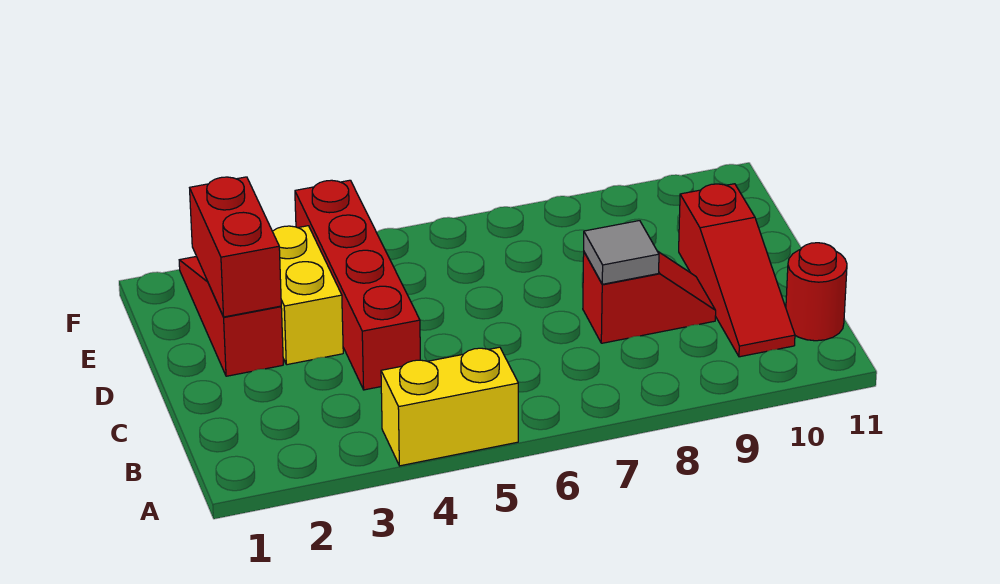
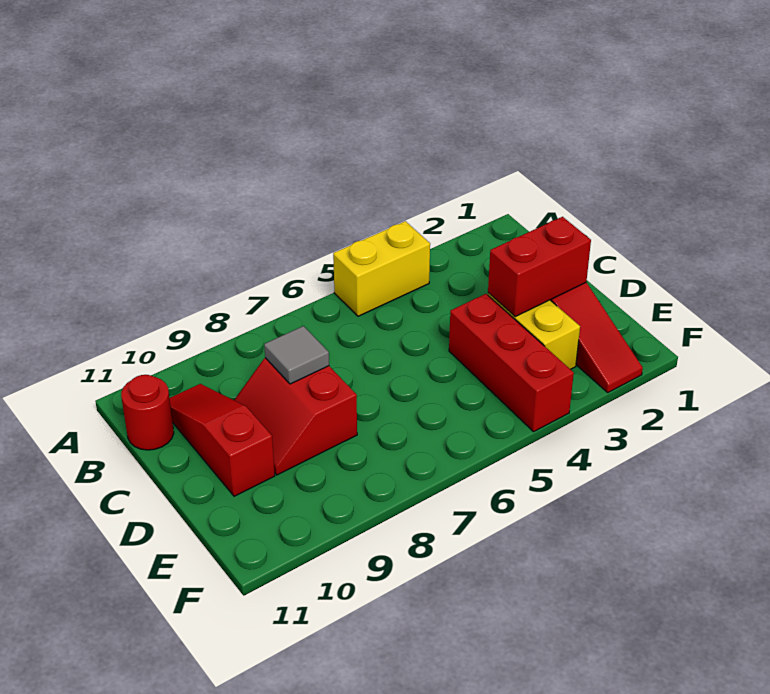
red brick C4:F4 level 1 -> red brick D4:F4 level 1
red slope C8:C9 level 1 top 8 -> red slope C8:D9 level 1 top 8
red brick D2:E2 level 2 -> red brick D2:D3 level 2

